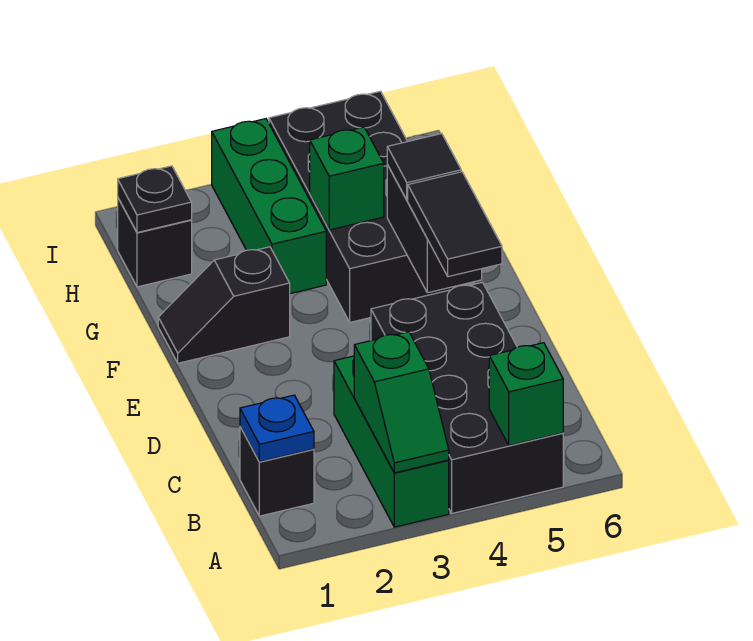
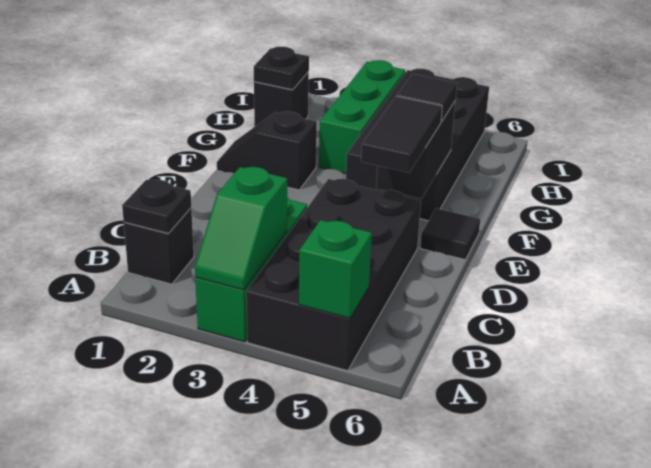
blue plate B1 level 2 -> black plate B1 level 2
none -> black tile E6 level 1
green brick G4 level 2 -> none

